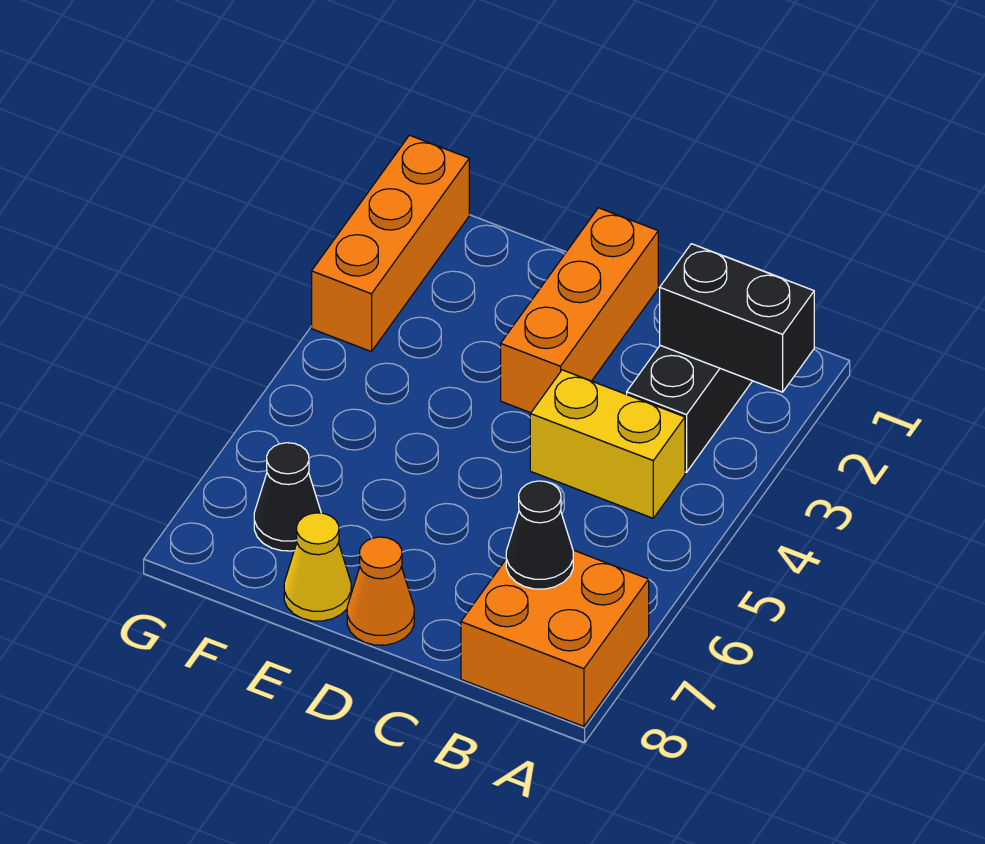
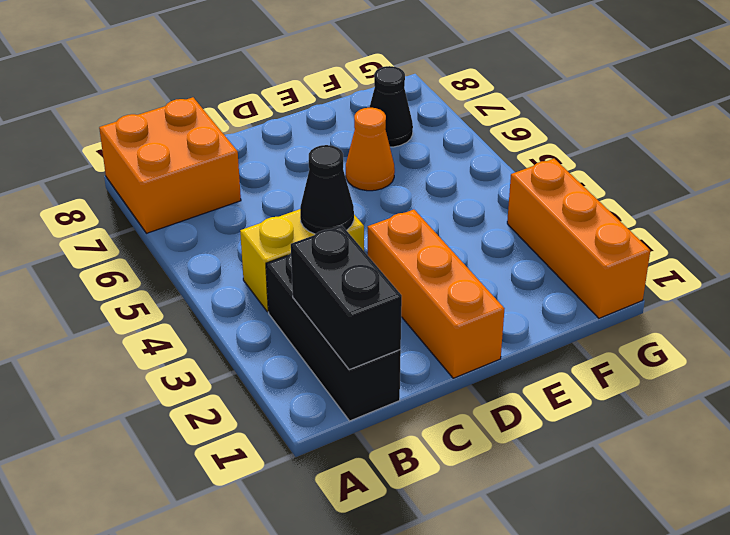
black brick A2:B2 level 2 -> black brick B1:B2 level 2
black cone B7 level 2 -> black cone C4 level 2
orange cone D8 level 1 -> orange cone E6 level 1
yellow cone E8 level 1 -> none

